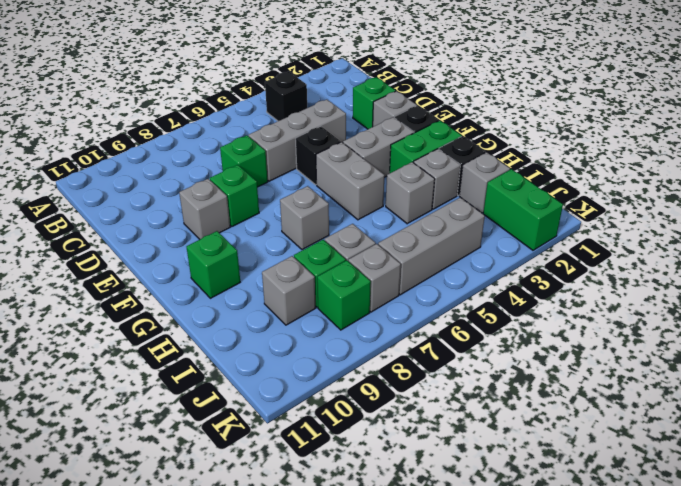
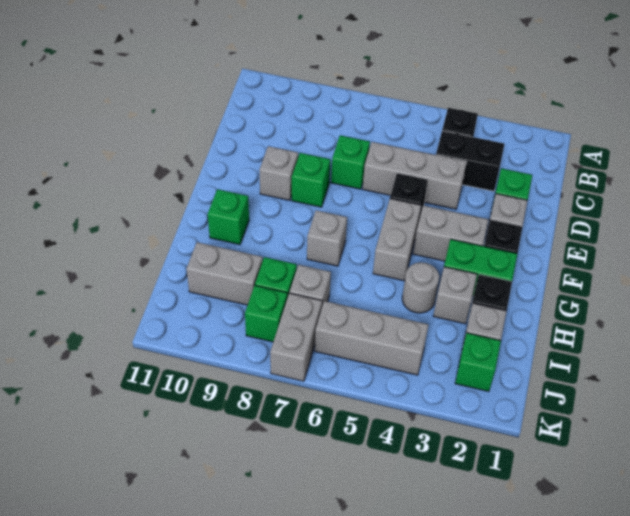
none -> black brick C3:C4 level 1
grey brick H4 level 1 -> grey round brick H4 level 1
grey brick I9 level 1 -> grey brick I9:I10 level 1
green brick J2:K2 level 1 -> green brick J2 level 1
grey brick J7 level 1 -> grey brick J7:K7 level 1

